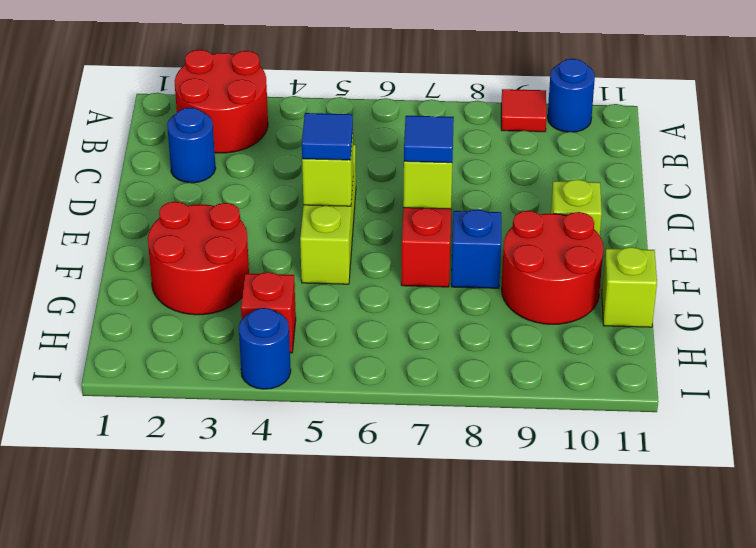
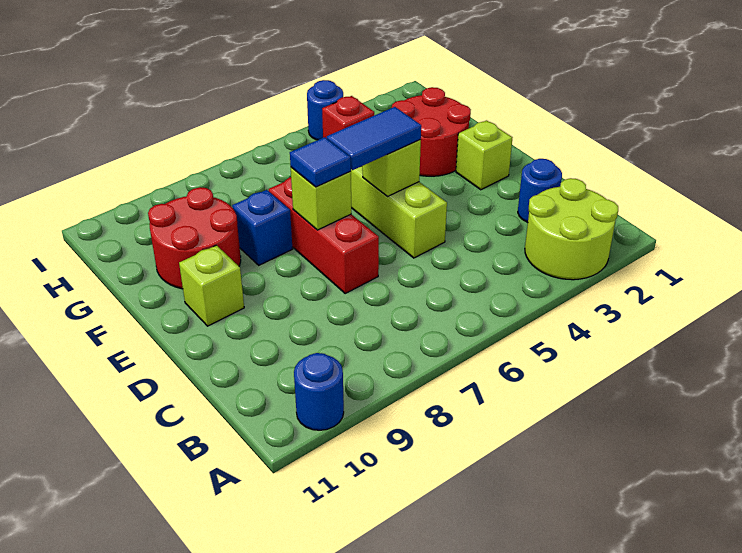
red round brick A2:B3 level 1 -> lime round brick A2:B3 level 1
red tile A9 level 1 -> none
blue tile E5 level 3 -> blue tile E5:E6 level 3
lime brick G11 level 1 -> lime brick E2 level 1

